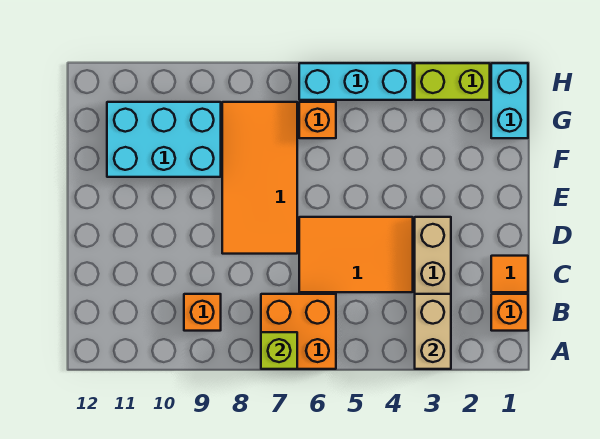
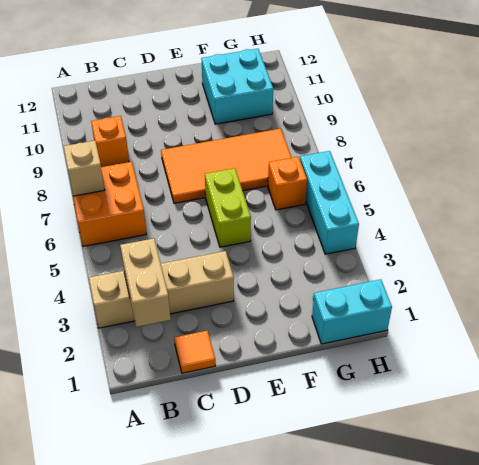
tan brick A3:B3 level 2 -> tan brick B2:B3 level 2
lime brick A7 level 2 -> tan brick A7 level 2
orange brick B1 level 1 -> none
orange tile C4:D6 level 1 -> none
cyan brick F9:G11 level 1 -> cyan brick F10:G11 level 1
lime brick H2:H3 level 1 -> lime brick E5:E6 level 1

